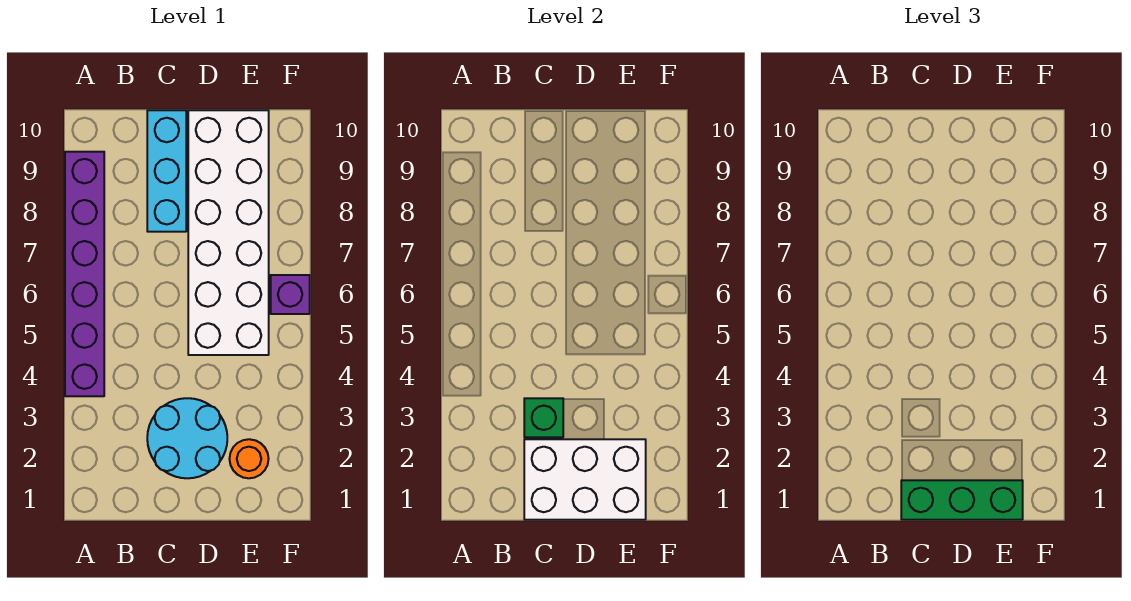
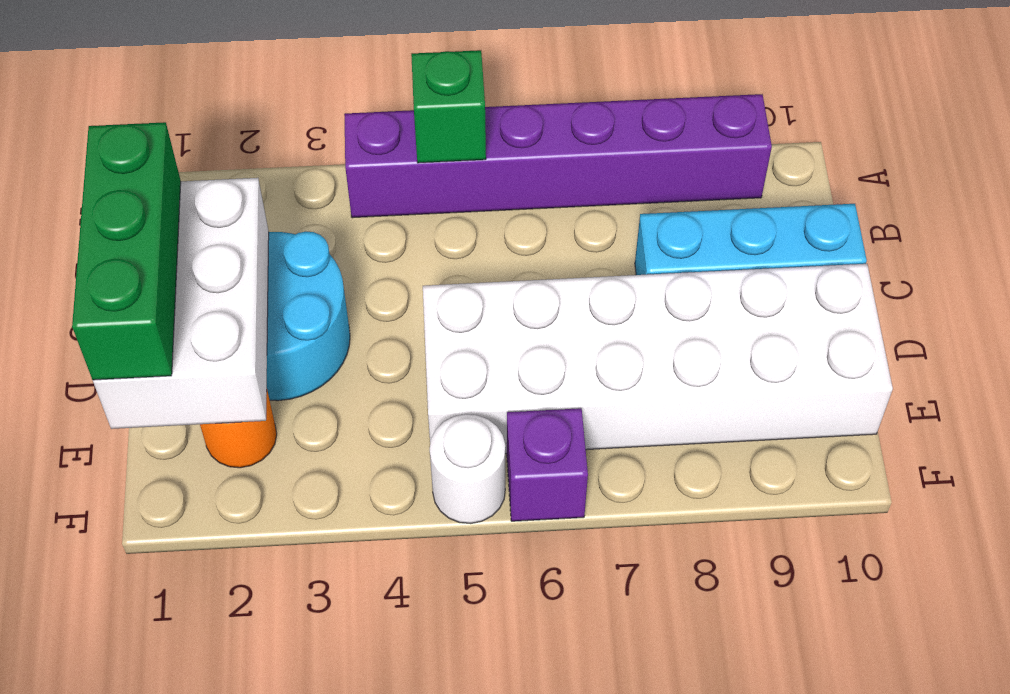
green brick C3 level 2 -> green brick A5 level 2
none -> white round brick F5 level 1

